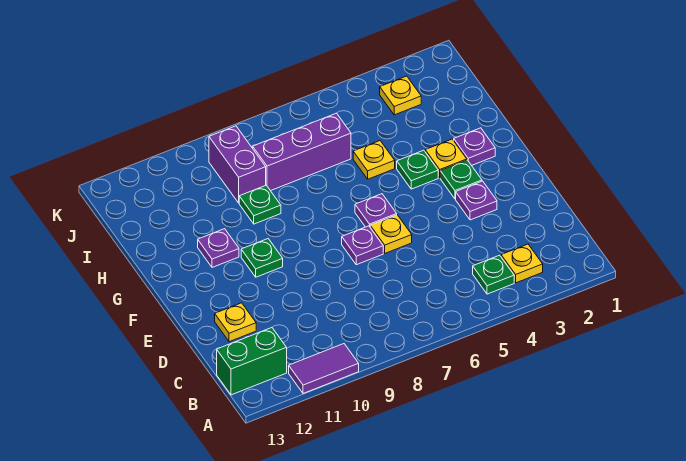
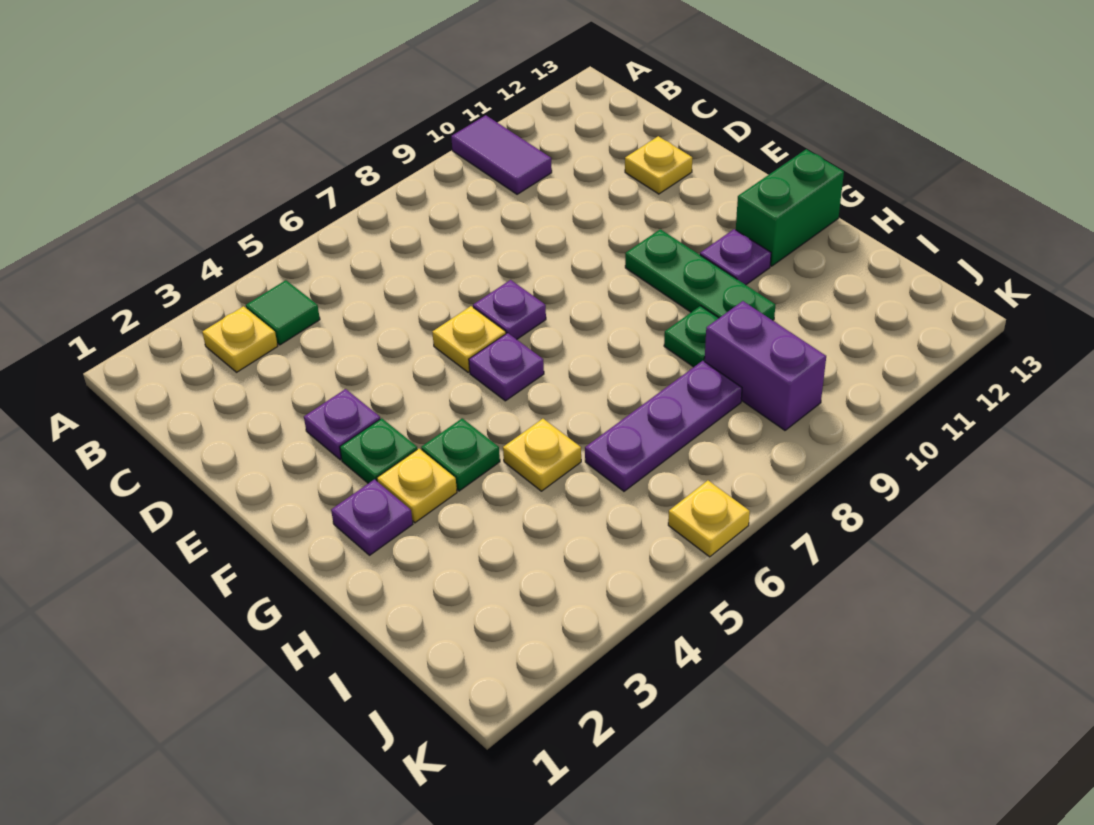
purple tile A10:A11 level 1 -> purple tile A10:B10 level 1
green plate B4 level 1 -> green tile B4 level 1
green brick B12:B13 level 1 -> green brick G12:G13 level 1
green plate F10 level 1 -> green plate F10:H10 level 1
purple brick I6:I8 level 1 -> purple plate I6:I8 level 1
yellow plate J3 level 1 -> yellow plate K6 level 1

